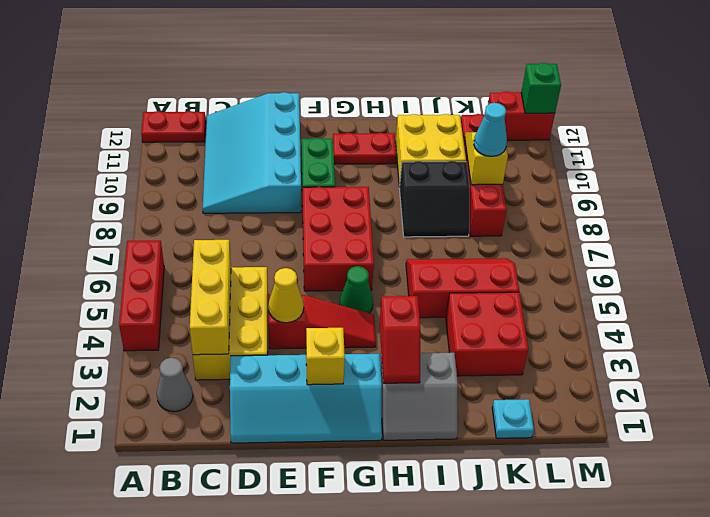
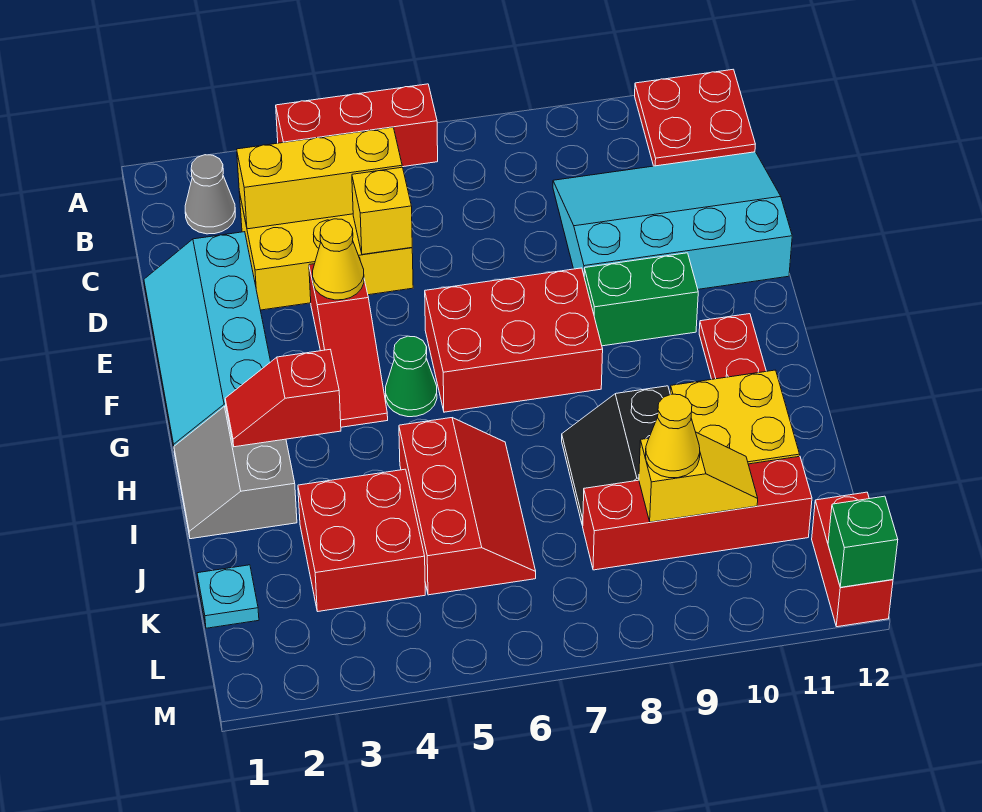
red plate A12:B12 level 1 -> red plate A11:B12 level 1
yellow brick F2 level 2 -> yellow brick D5 level 2
cyan cone K9 level 3 -> yellow cone K9 level 3

